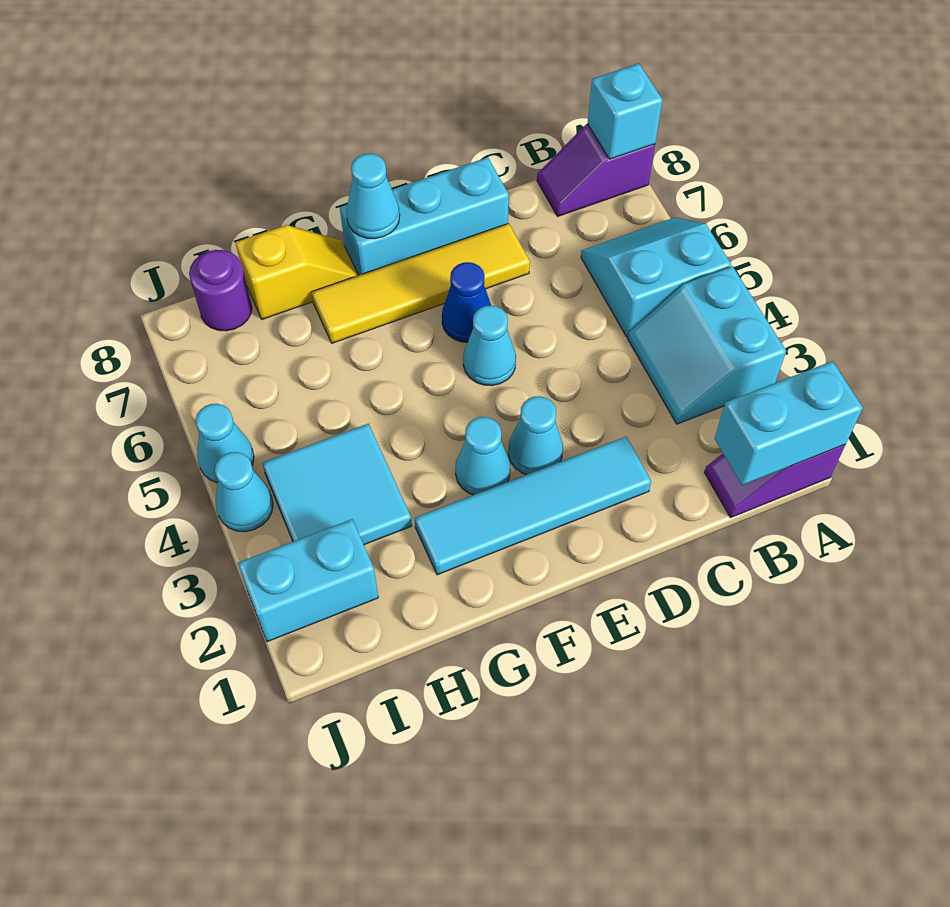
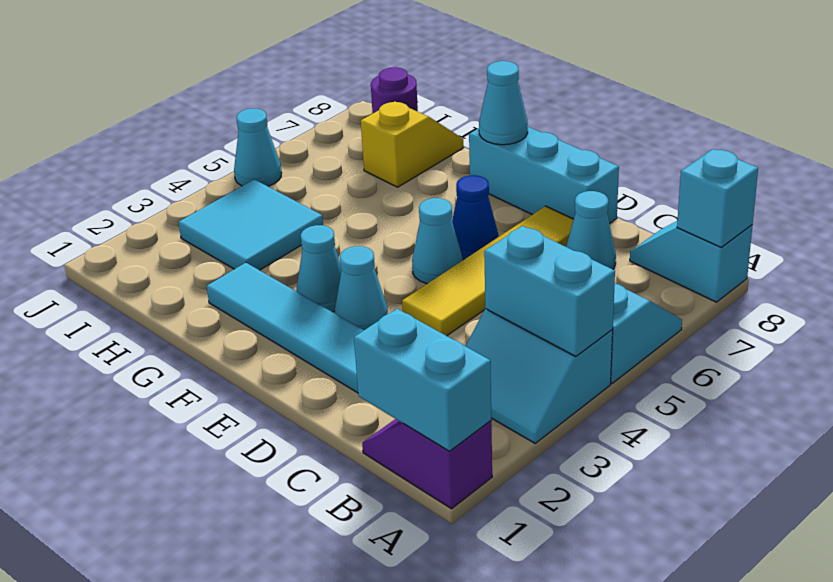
cyan slope A3:B4 level 1 top A -> cyan slope A3:B4 level 1 top 4
purple slope A8:B8 level 1 top A -> cyan slope A8:B8 level 1 top A
yellow tile D7:G7 level 1 -> yellow tile D4:D7 level 1
yellow slope G8:H8 level 1 top H -> yellow slope H7:H8 level 1 top 7
cyan brick I2:J2 level 1 -> cyan brick A4:B4 level 2
cyan cone J4 level 1 -> cyan cone C7 level 1

